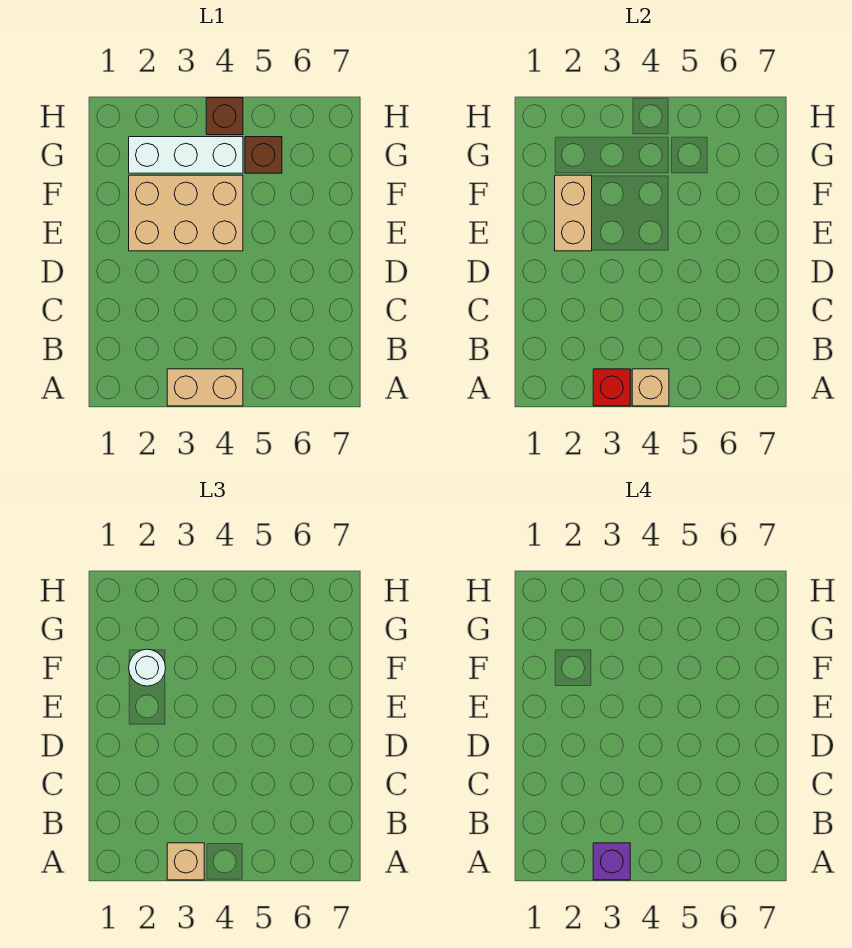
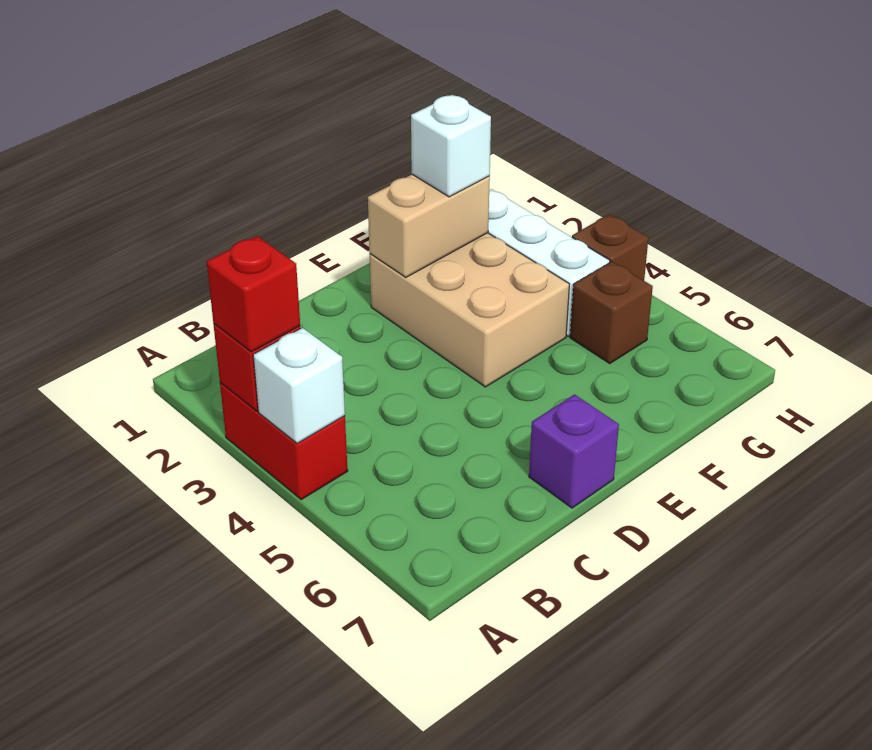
tan brick A3:A4 level 1 -> red brick A3:A4 level 1
tan brick A3 level 3 -> red brick A3 level 3
purple brick A3 level 4 -> purple brick D7 level 1
tan brick A4 level 2 -> white brick A4 level 2
white round brick F2 level 3 -> white brick F2 level 3

